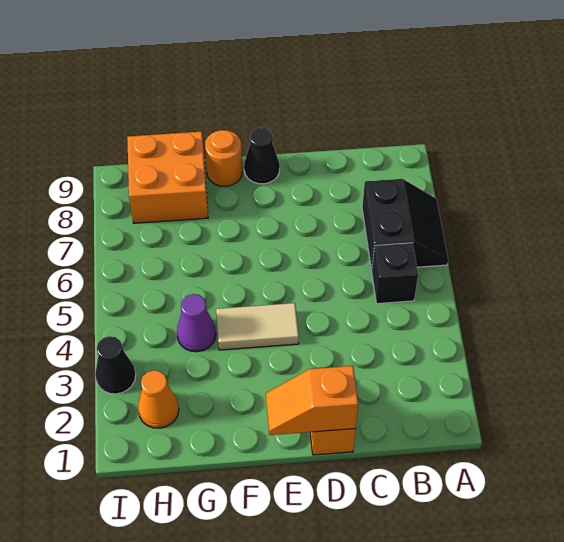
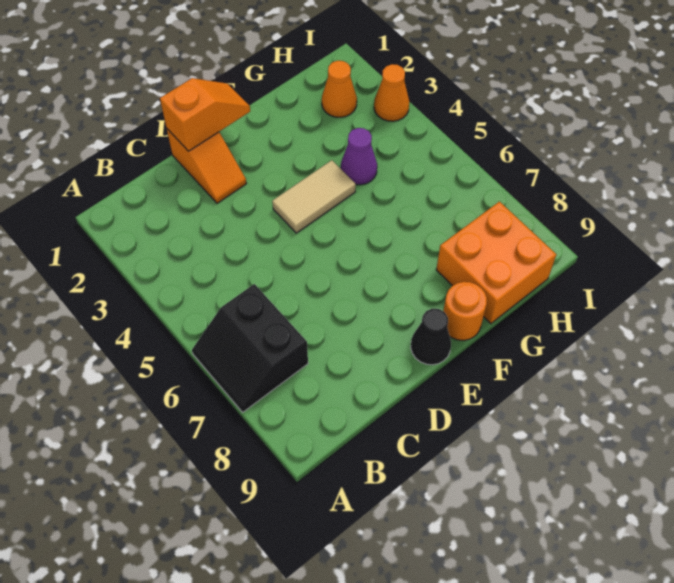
black brick B5 level 1 -> none
black cone I3 level 1 -> orange cone I3 level 1

